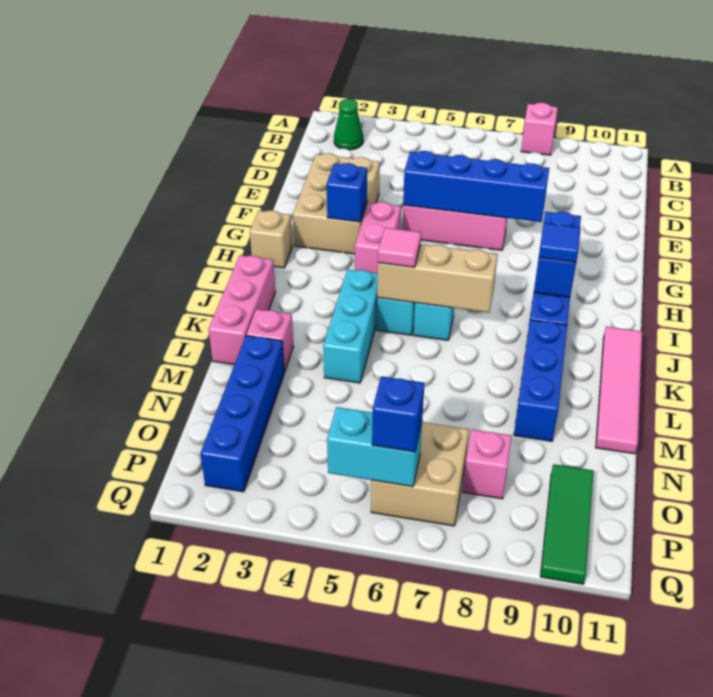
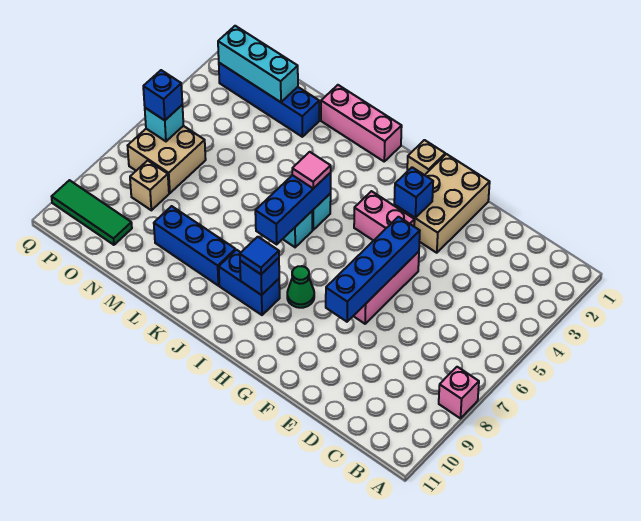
green cone B2 level 1 -> green cone H8 level 1
tan brick E2:G3 level 1 -> tan brick F1:G3 level 1
blue brick H9:I9 level 2 -> blue brick I9 level 2
cyan brick J4:L4 level 1 -> cyan brick N2:P2 level 2
tan brick J5:J7 level 2 -> blue brick J5:J7 level 2
pink tile J11:M11 level 1 -> none
pink brick L2 level 1 -> none
pink brick O8 level 1 -> tan brick O8 level 1
cyan brick P5:P6 level 2 -> cyan brick P6 level 2

